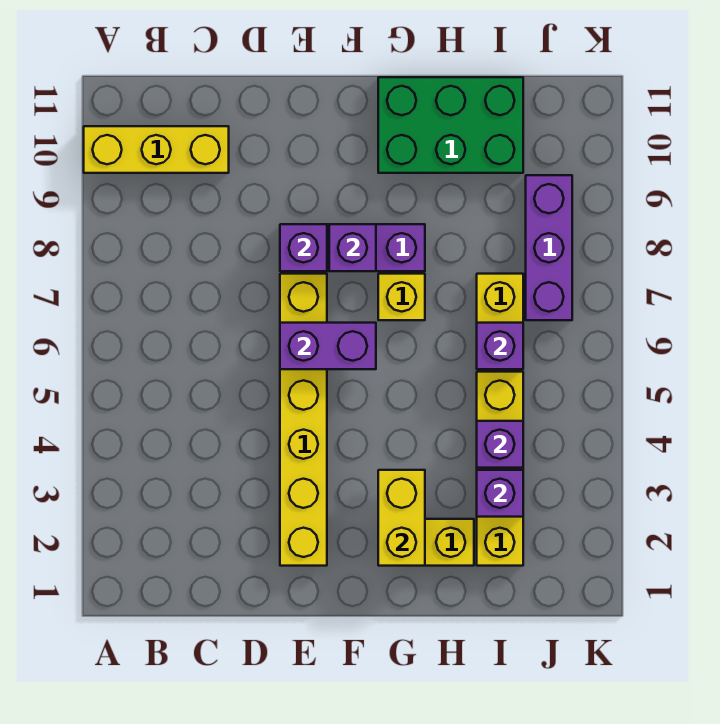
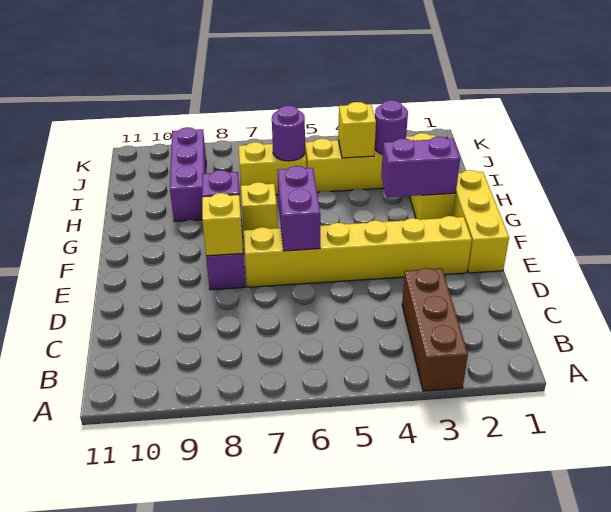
none -> brown brick A3:C3 level 1
yellow brick A10:C10 level 1 -> yellow brick E1:G1 level 1
purple brick E8 level 2 -> yellow brick E8 level 2
yellow brick G2:G3 level 2 -> purple brick G2:G3 level 2
green brick G10:I11 level 1 -> none
purple brick I3 level 2 -> purple round brick I3 level 2
purple brick I4 level 2 -> yellow brick I4 level 2
purple brick I6 level 2 -> purple round brick I6 level 2
purple brick J7:J9 level 1 -> purple brick H9:J9 level 1

